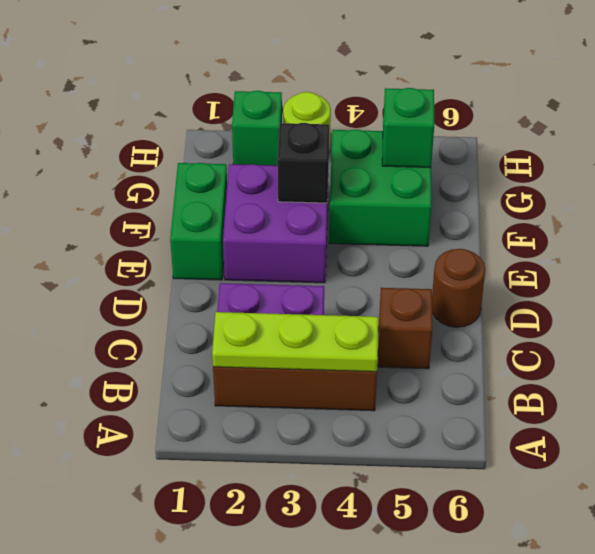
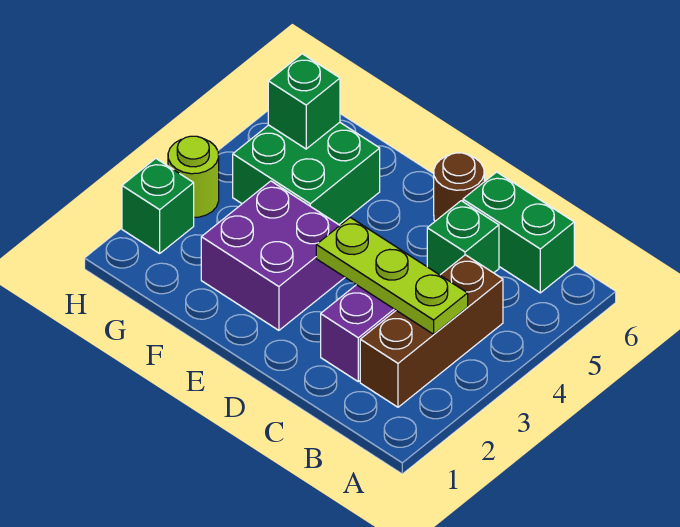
lime plate B2:B4 level 2 -> lime plate B3:D3 level 2
brown brick C5 level 1 -> green brick C5 level 1
green brick E1:F1 level 1 -> green brick B6:C6 level 1
black brick F3 level 2 -> none

